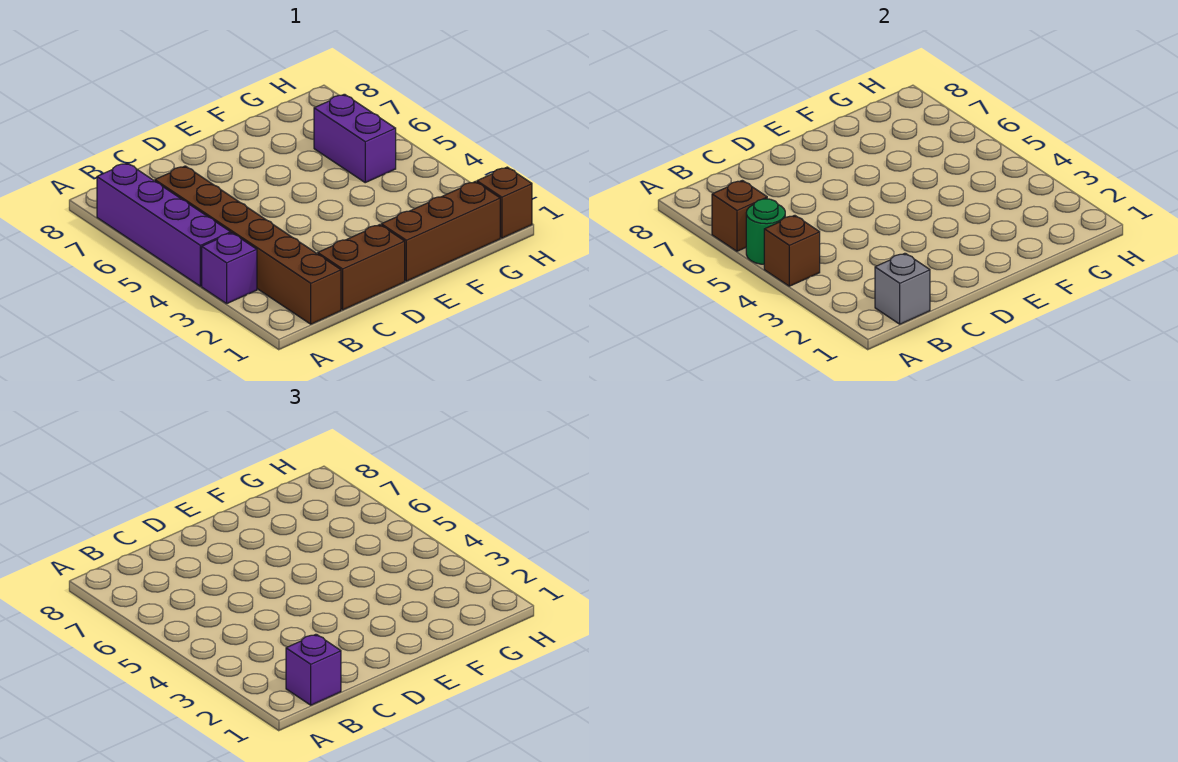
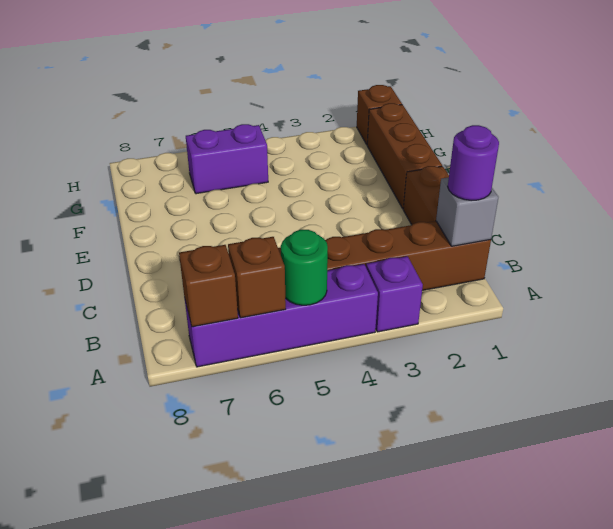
brown brick A4 level 2 -> brown brick A7 level 2
purple brick B1 level 3 -> purple round brick B1 level 3

